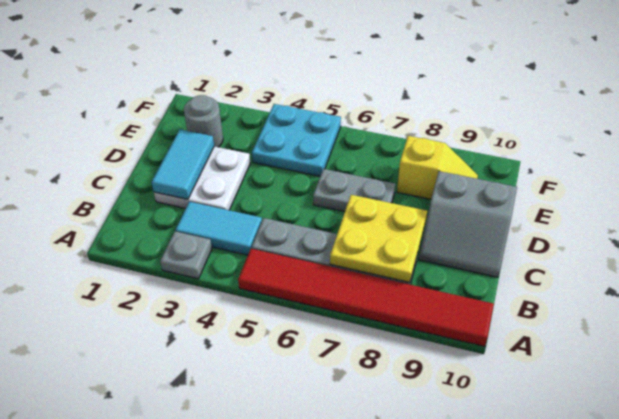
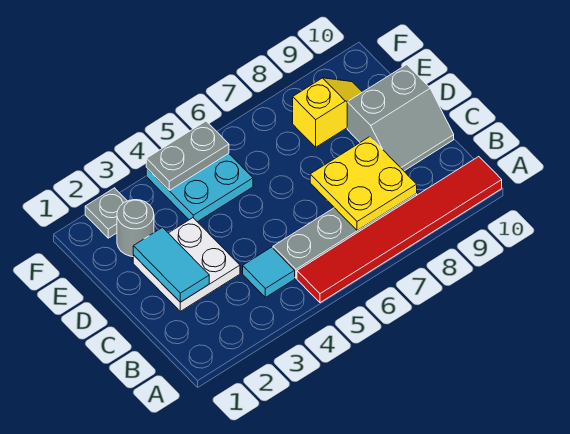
grey plate A3 level 1 -> grey plate F2 level 1
cyan tile B3:B4 level 1 -> cyan tile B4 level 1
grey plate D6:D7 level 1 -> grey plate F4:F5 level 2

